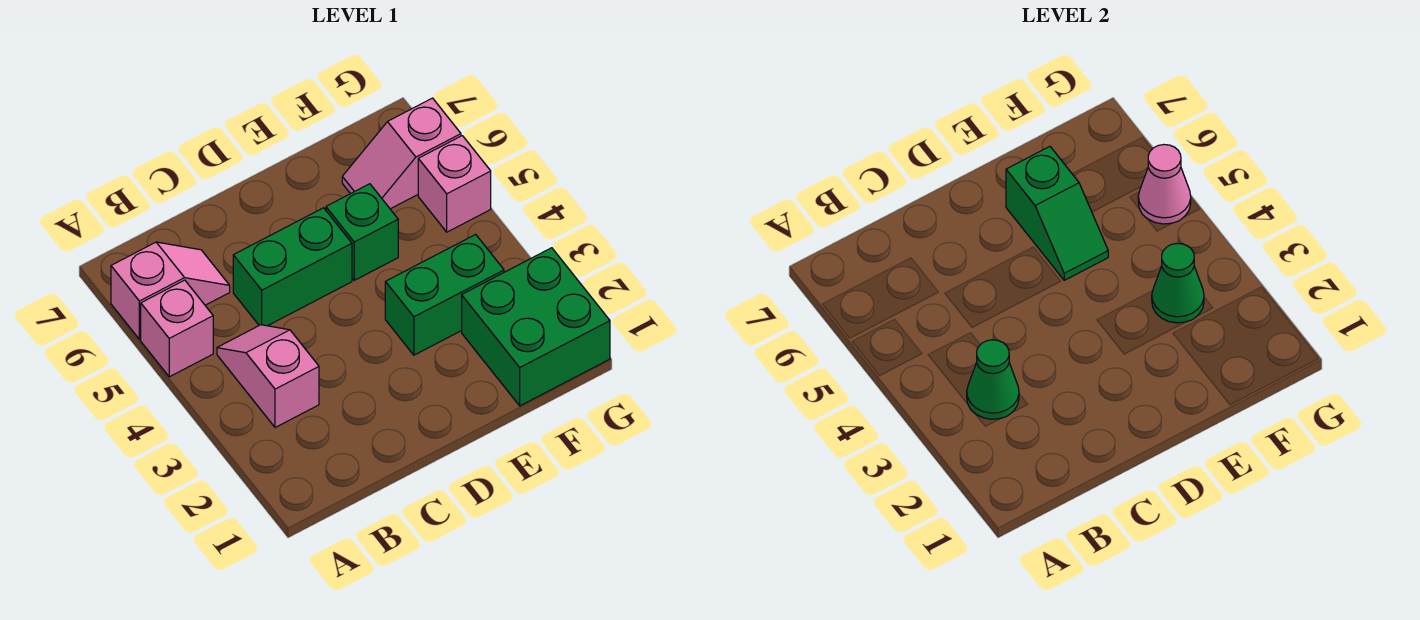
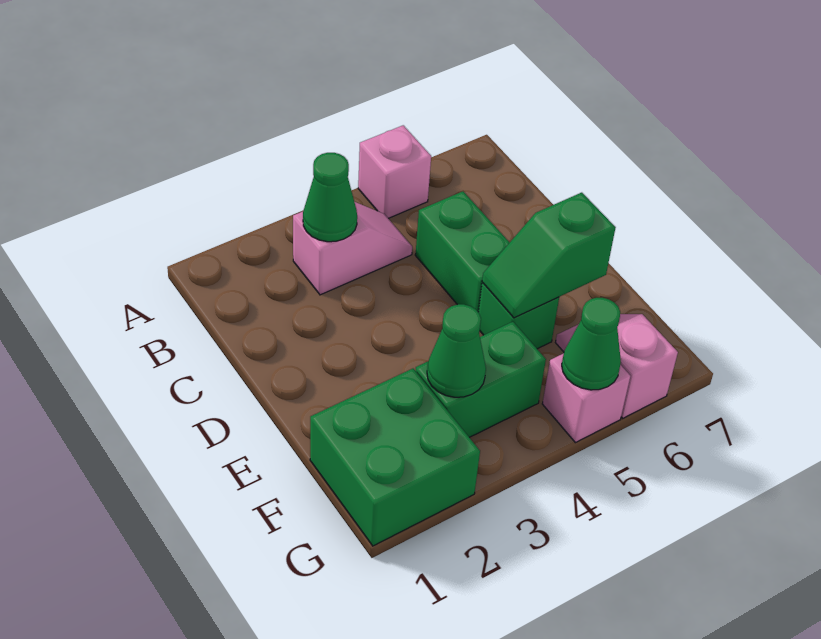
pink slope A6:B6 level 1 top A -> none
green brick E3:F3 level 1 -> green brick F3:F4 level 1
pink cone G5 level 2 -> green cone G5 level 2

